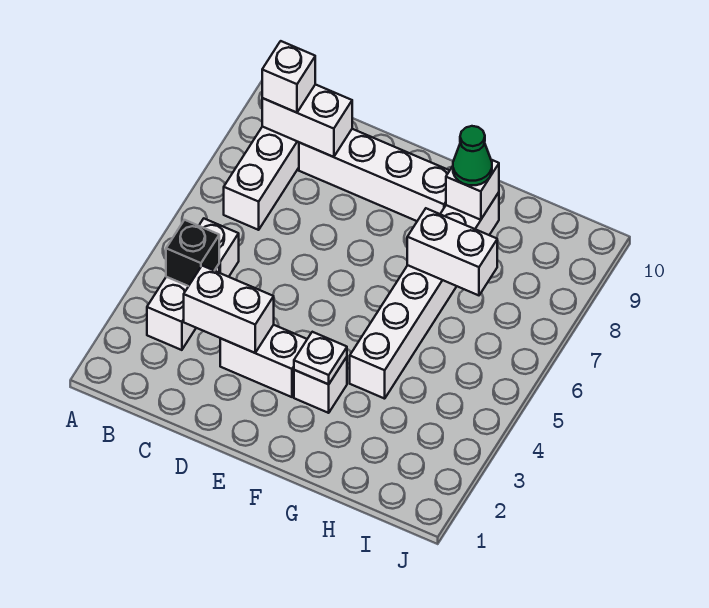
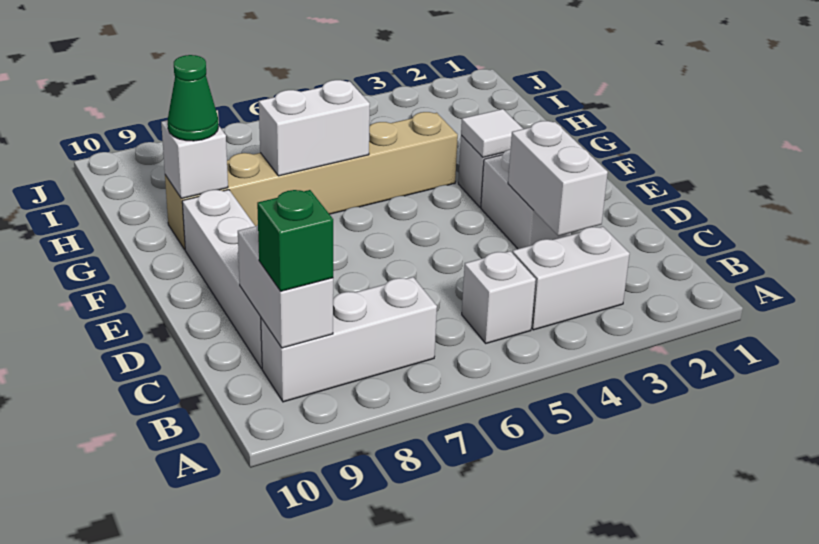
black brick B4 level 2 -> none
white brick B9 level 3 -> green brick B9 level 3
white plate F3 level 2 -> white tile F3 level 2
white brick G4:G9 level 1 -> tan brick G4:G9 level 1
white brick G7:H7 level 2 -> white brick G6:G7 level 2

